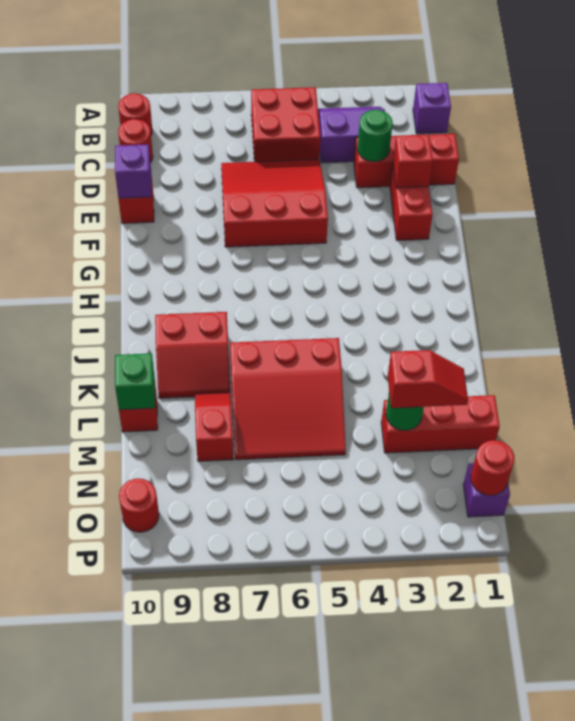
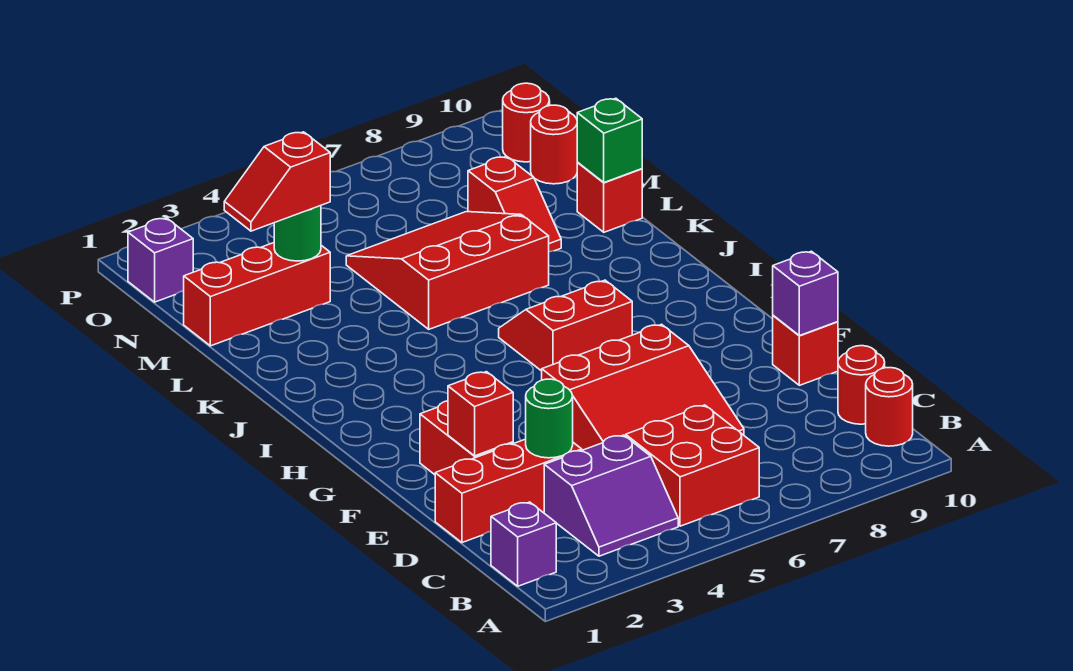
red slope J8:K9 level 1 top J -> red slope H6:I7 level 1 top H
red round brick O1 level 2 -> red round brick N10 level 1

